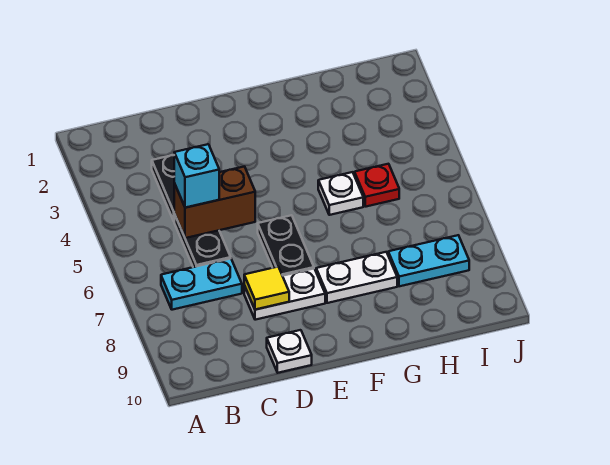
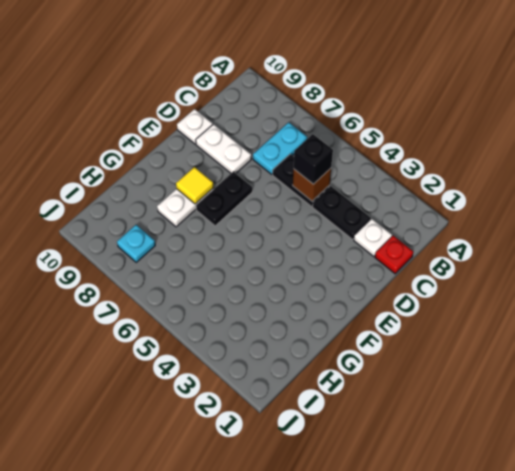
brown brick C5:D5 level 2 -> brown brick C5 level 2
cyan brick C5 level 3 -> black brick C5 level 3
white plate D8:E8 level 1 -> white plate D8:D9 level 1
yellow tile D8 level 2 -> yellow tile F8 level 2
black plate E6:E7 level 1 -> black plate E7:F7 level 1
white plate G5 level 1 -> white plate C2 level 1
red plate H5 level 1 -> red plate C1 level 1
cyan plate H8:I8 level 1 -> cyan plate I8 level 1

